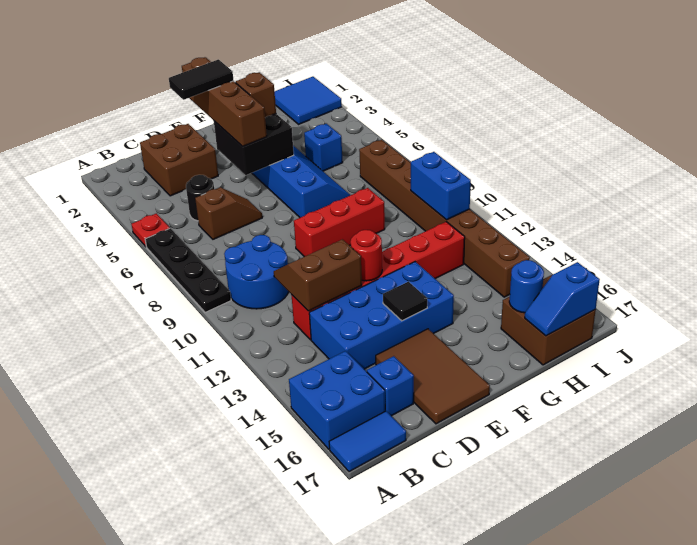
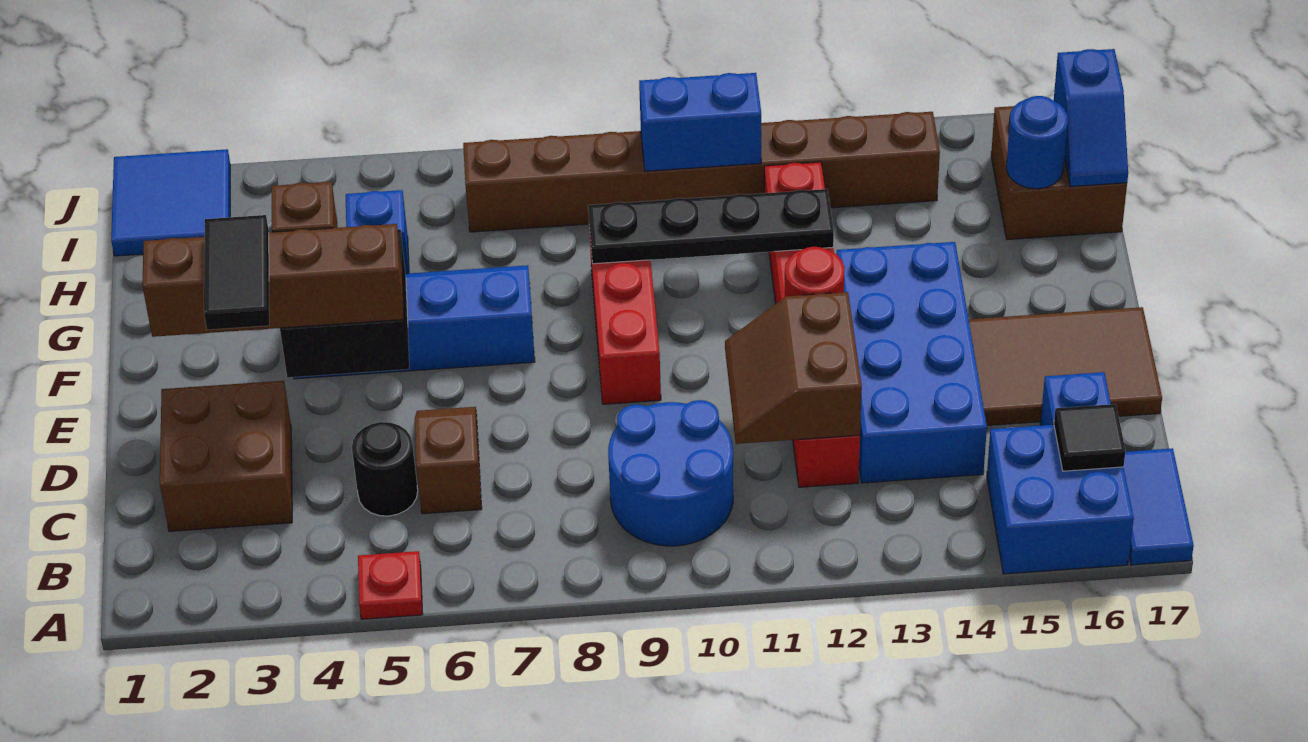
black plate A6:A9 level 1 -> black plate G9:G12 level 2
black tile E14 level 2 -> black tile B16 level 2

